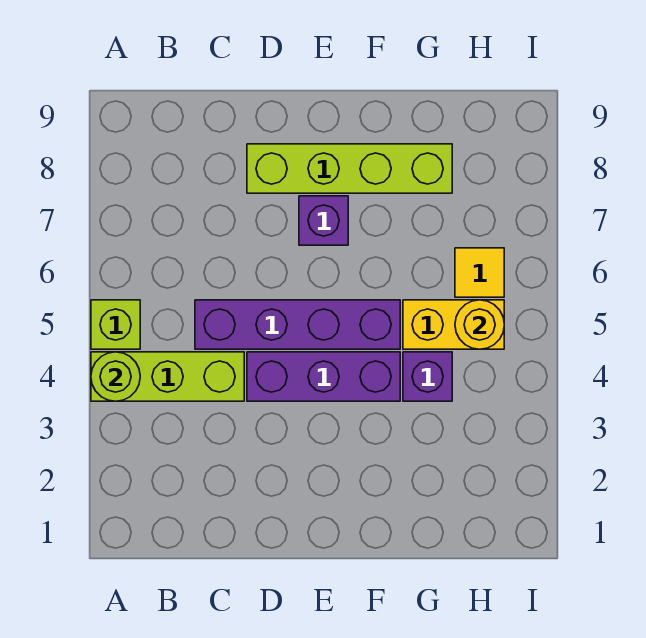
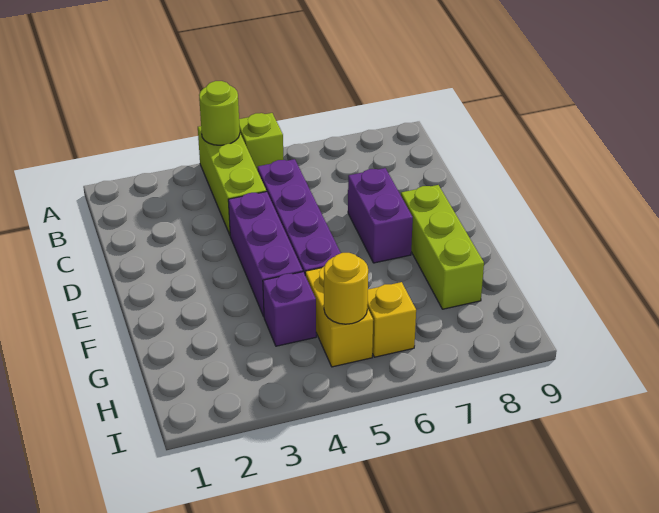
lime brick D8:G8 level 1 -> lime brick E8:G8 level 1
purple brick E7 level 1 -> purple brick D7:E7 level 1
yellow tile H6 level 1 -> yellow brick H6 level 1

